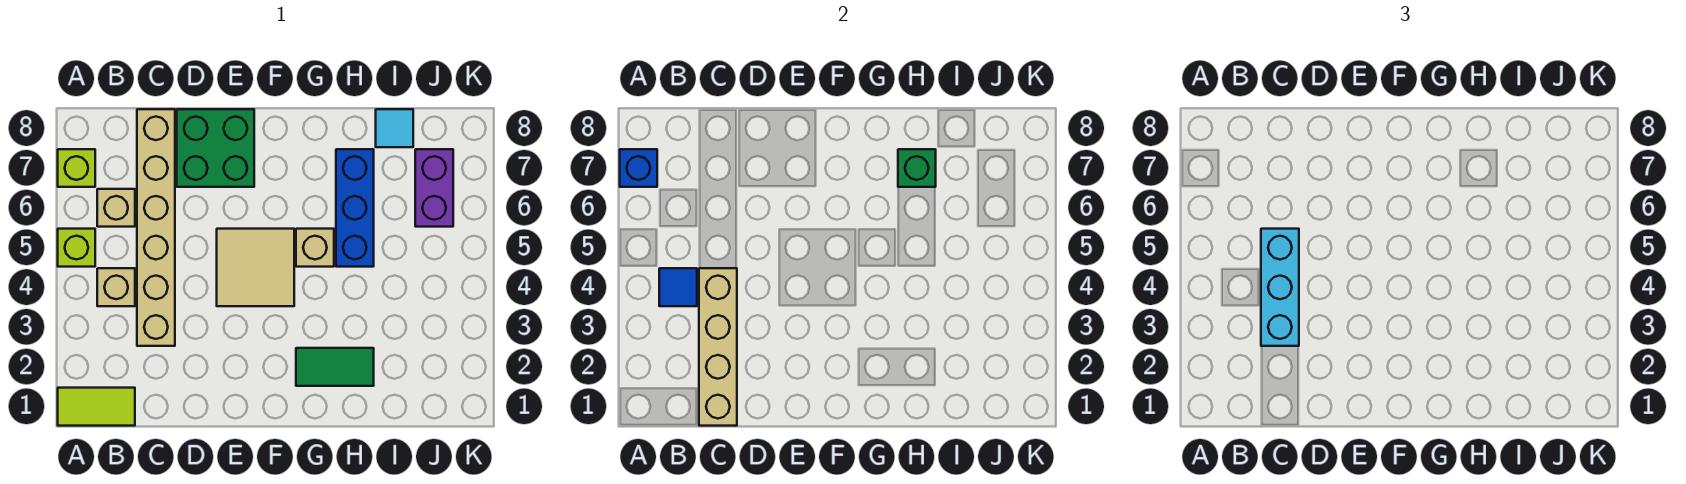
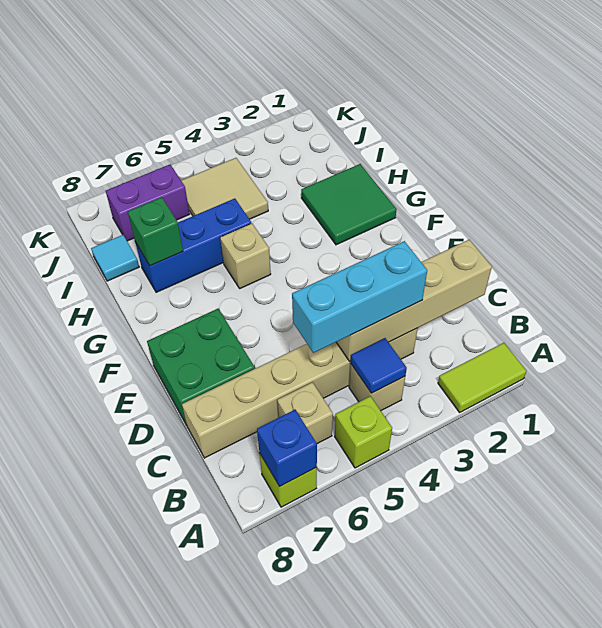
lime tile A1:B1 level 1 -> lime tile A1:A2 level 1
tan tile E4:F5 level 1 -> tan tile I4:J5 level 1
green tile G2:H2 level 1 -> green tile G1:H2 level 1

